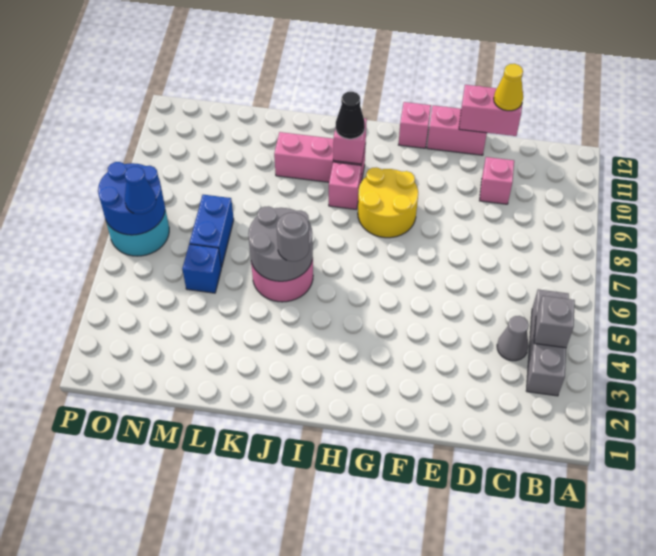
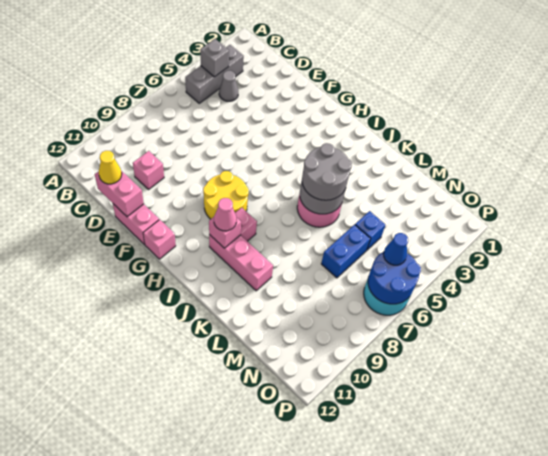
black cone I10 level 3 -> pink cone I10 level 3
grey round brick J5 level 3 -> grey round brick J5:K6 level 3

